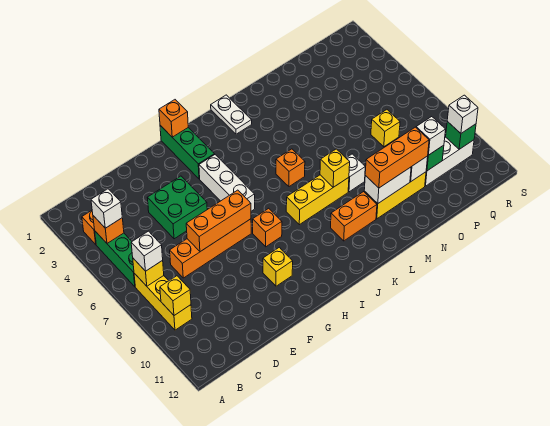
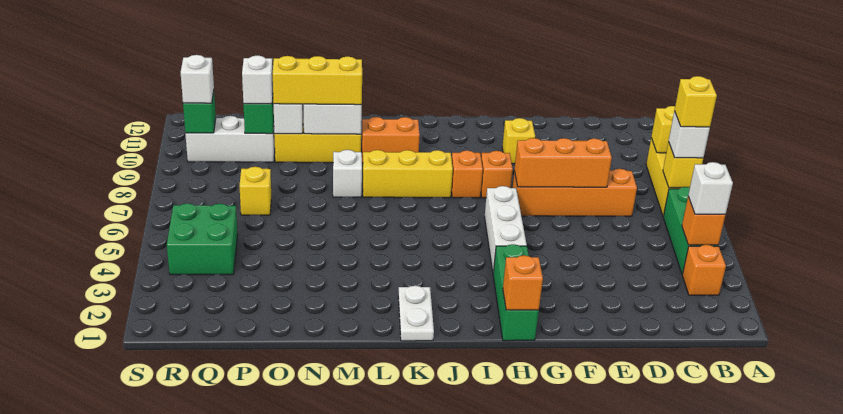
green brick E4:F5 level 1 -> green brick Q4:R5 level 1
orange brick K6 level 1 -> orange brick I8 level 1
yellow brick L8 level 2 -> yellow brick B7 level 4
orange brick M10:O10 level 3 -> yellow brick M10:O10 level 3

